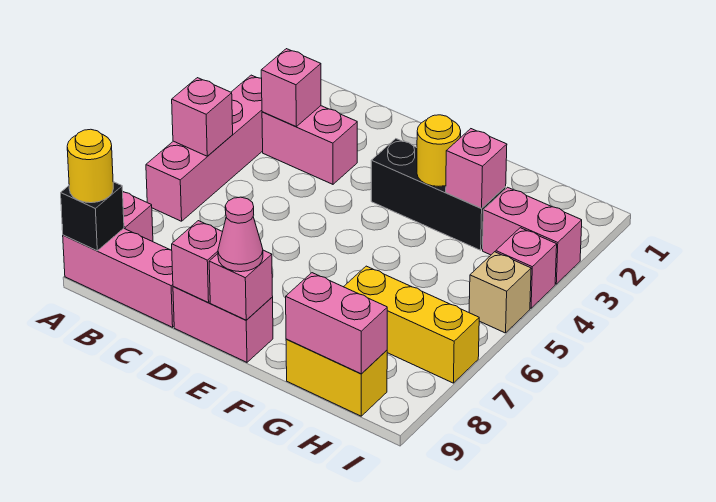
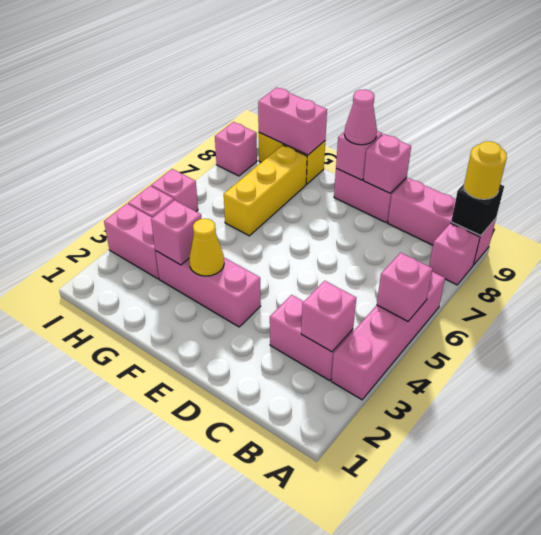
black brick E3:G3 level 1 -> pink brick E3:G3 level 1
yellow round brick F3 level 2 -> yellow cone F3 level 2
yellow brick G7:I7 level 1 -> yellow brick G6:G8 level 1
tan brick I5 level 1 -> pink brick I5 level 1
none -> pink brick I8 level 1

